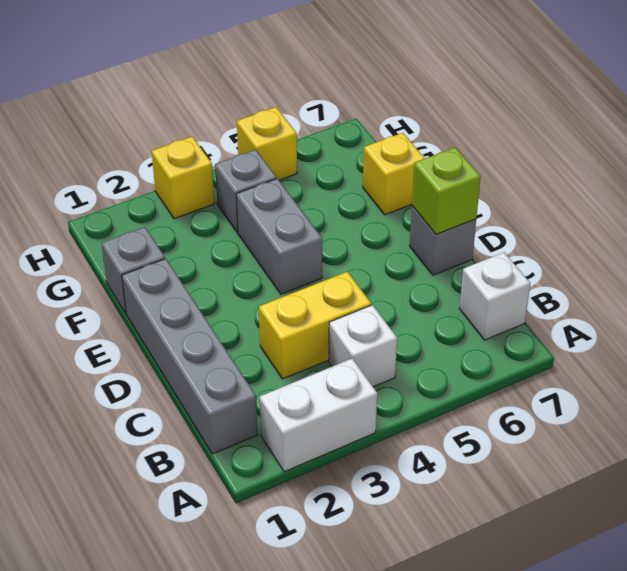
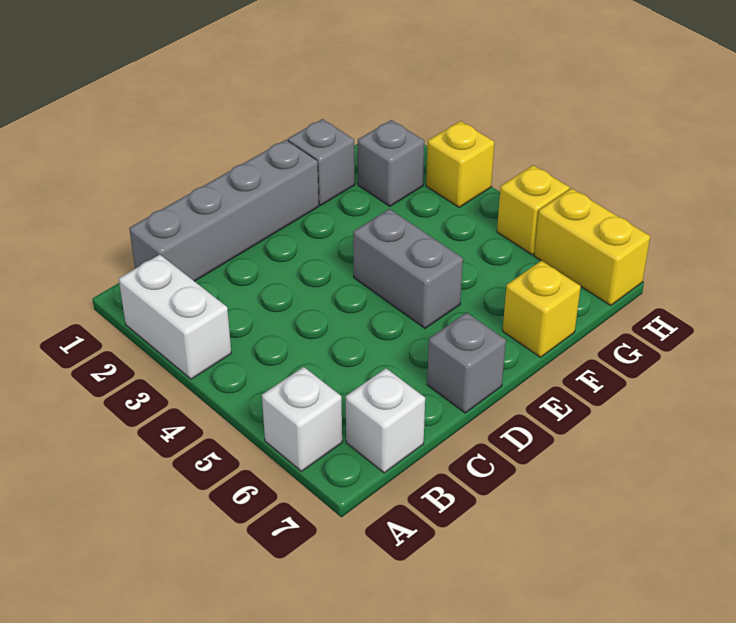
white brick B4 level 1 -> white brick A6 level 1
yellow brick C3:C4 level 1 -> yellow brick H6:H7 level 1
lime brick D7 level 2 -> none
grey brick E4:F4 level 1 -> grey brick E4:E5 level 1
grey brick G4 level 1 -> grey brick G2 level 1

